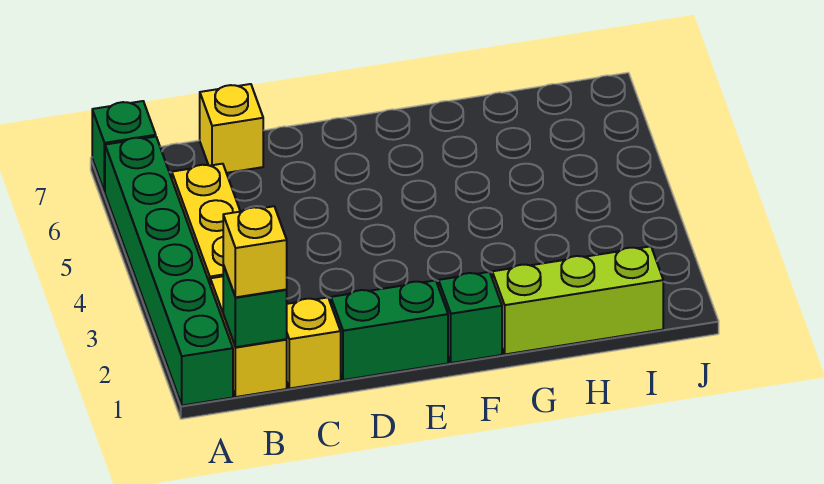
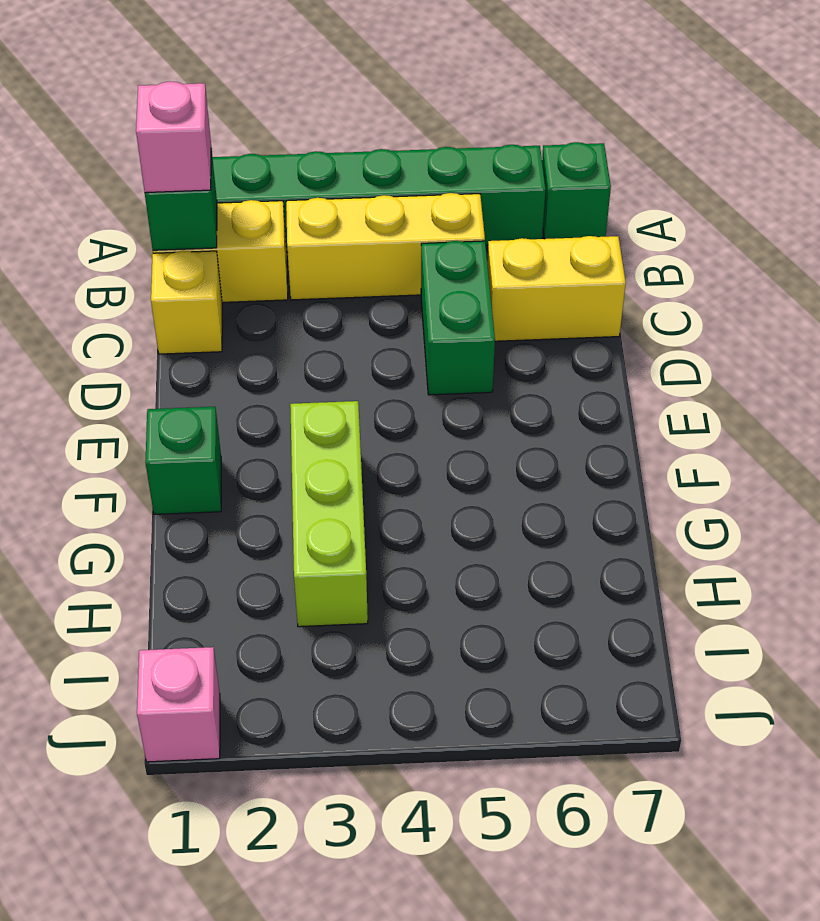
yellow brick B1 level 3 -> pink brick B1 level 3
yellow brick C7 level 1 -> yellow brick C6:C7 level 1
green brick D1:E1 level 1 -> green brick C5:D5 level 1
lime brick G1:I1 level 1 -> lime brick F3:H3 level 1
none -> pink brick J1 level 1

